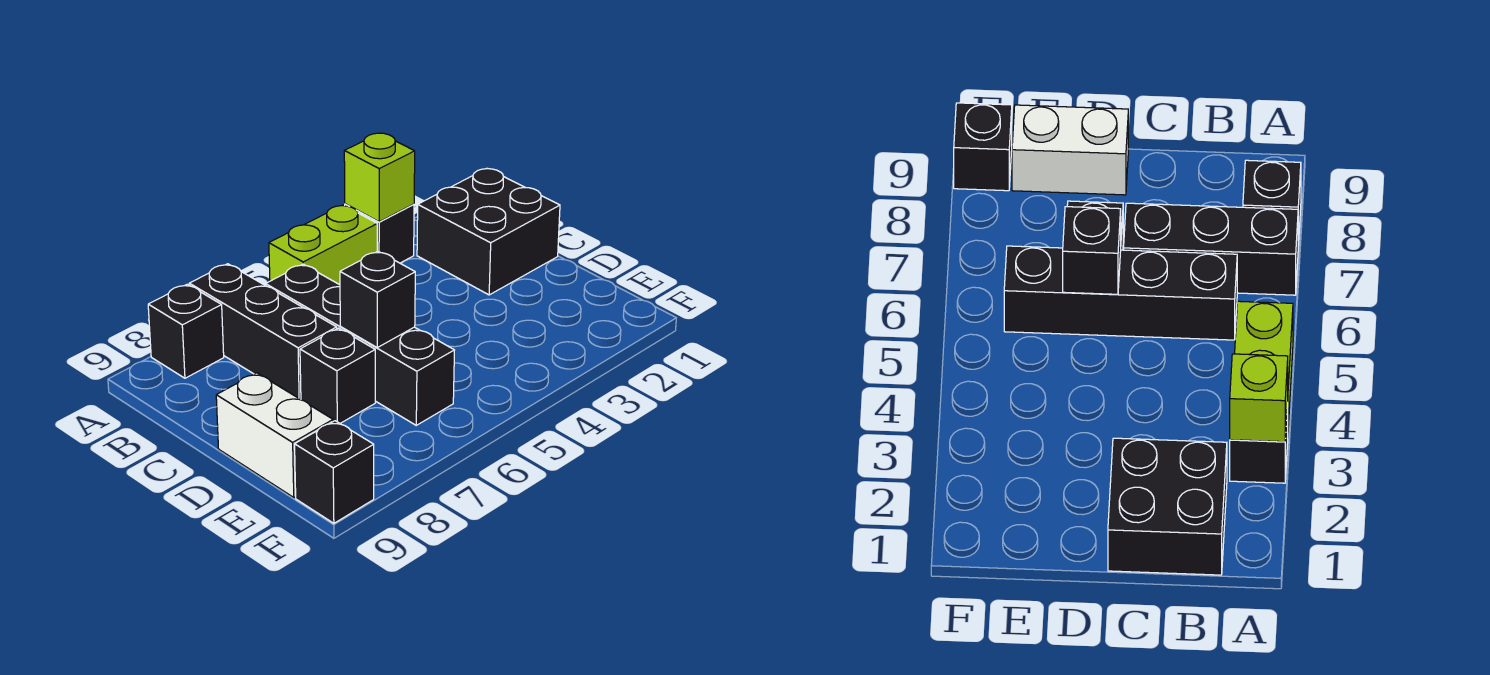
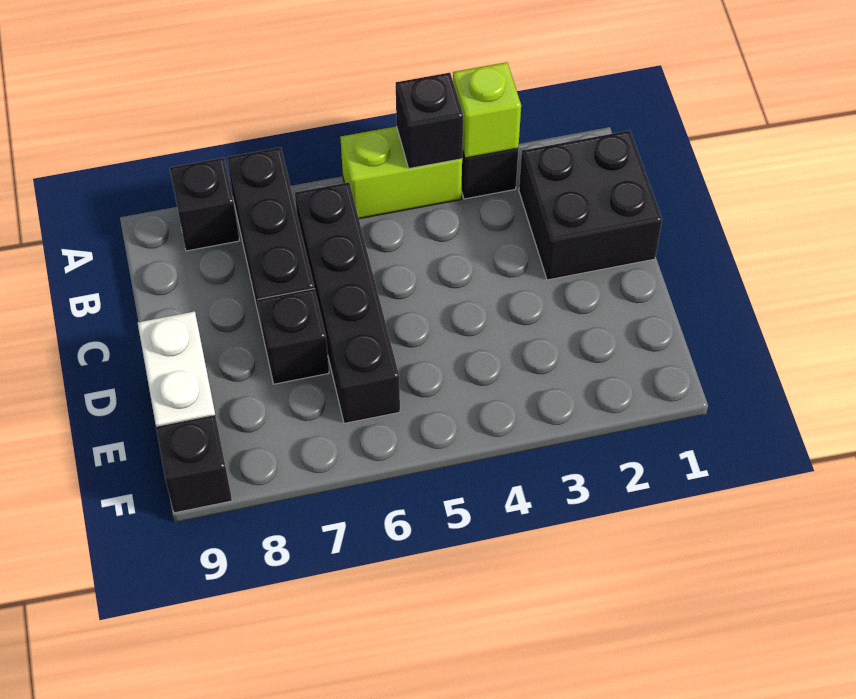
black brick D6 level 2 -> black brick A4 level 2

